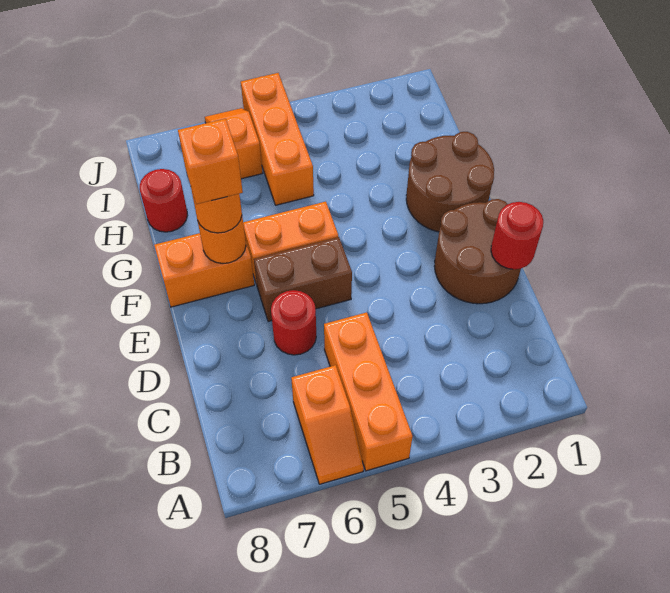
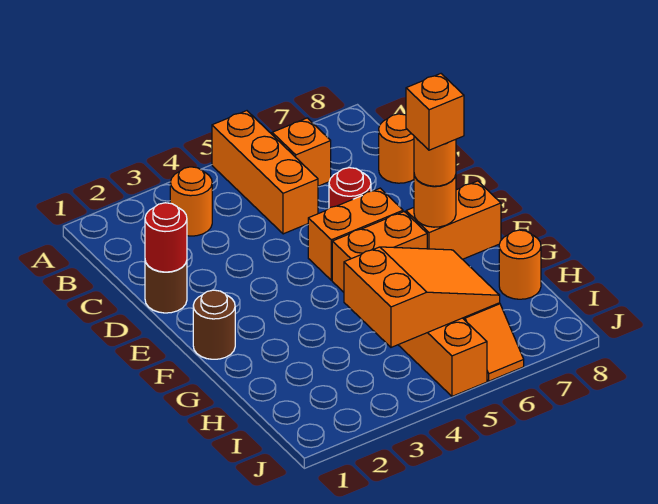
none -> orange round brick B3 level 1
none -> orange round brick C8 level 1
brown round brick D1:E2 level 1 -> brown round brick D1 level 1
brown brick E5:E6 level 1 -> orange brick E5:E6 level 1
brown round brick F1:G2 level 1 -> brown round brick F1 level 1
none -> orange slope H4:I6 level 2 top 4
red round brick H8 level 1 -> orange round brick H8 level 1

